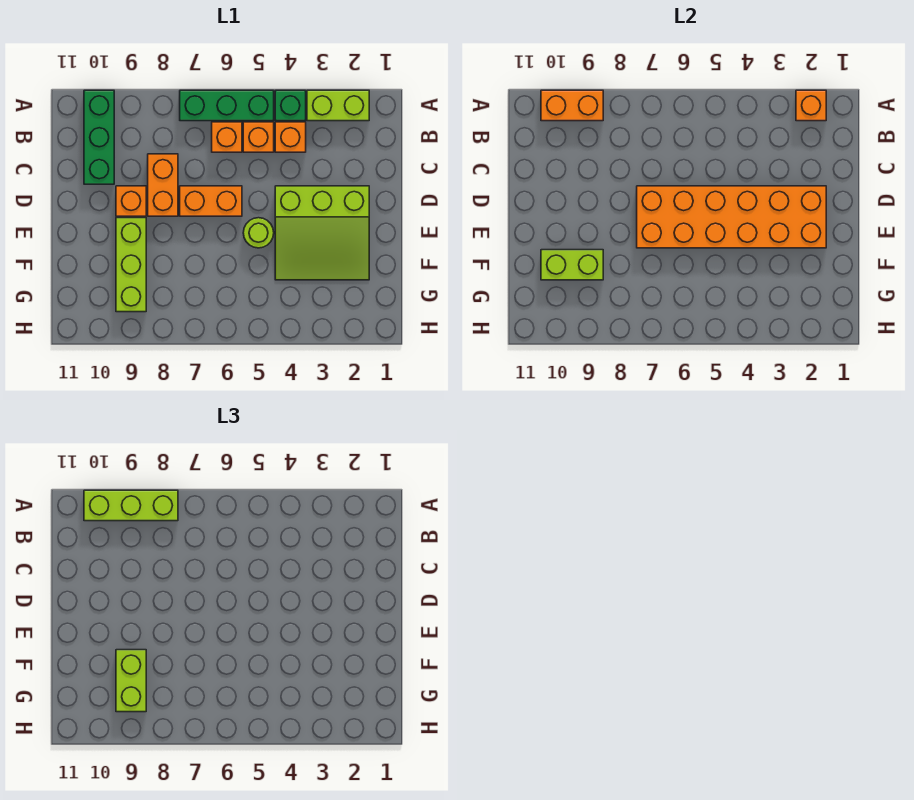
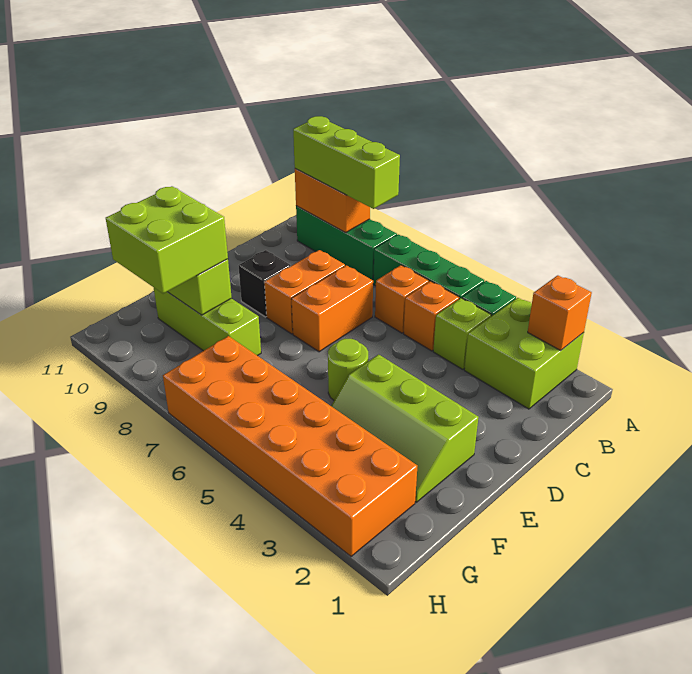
lime brick A2:A3 level 1 -> lime brick A2:B3 level 1
green brick A10:C10 level 1 -> green brick A8:A10 level 1
orange brick B4 level 1 -> lime brick B4 level 1
lime slope D2:F4 level 1 top D -> lime slope E2:F4 level 1 top E
orange brick D2:E7 level 2 -> orange brick G2:H7 level 1
orange brick D6:D7 level 1 -> orange brick C7:D7 level 1
orange brick D9 level 1 -> black brick D9 level 1
lime brick E9:G9 level 1 -> lime brick F8:F10 level 1
lime brick F9:G9 level 3 -> lime brick F9:G10 level 3

